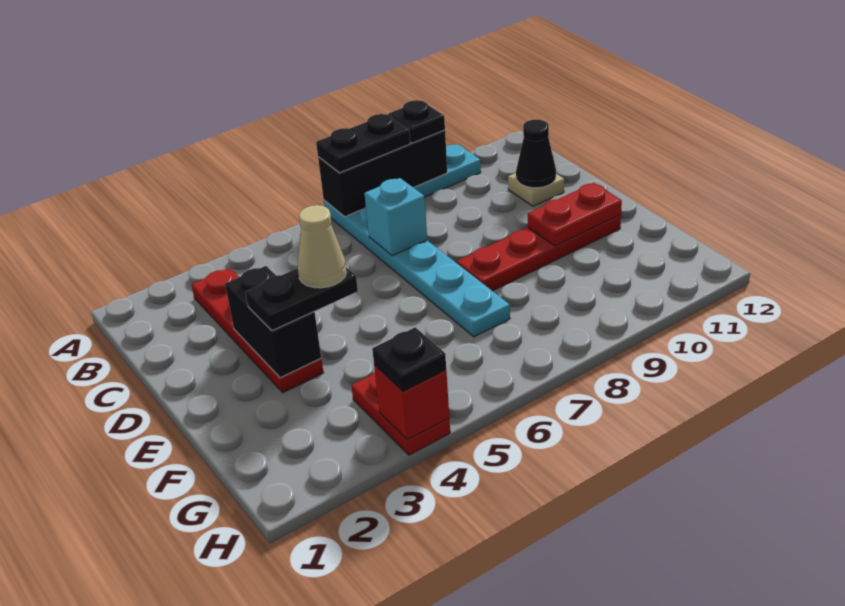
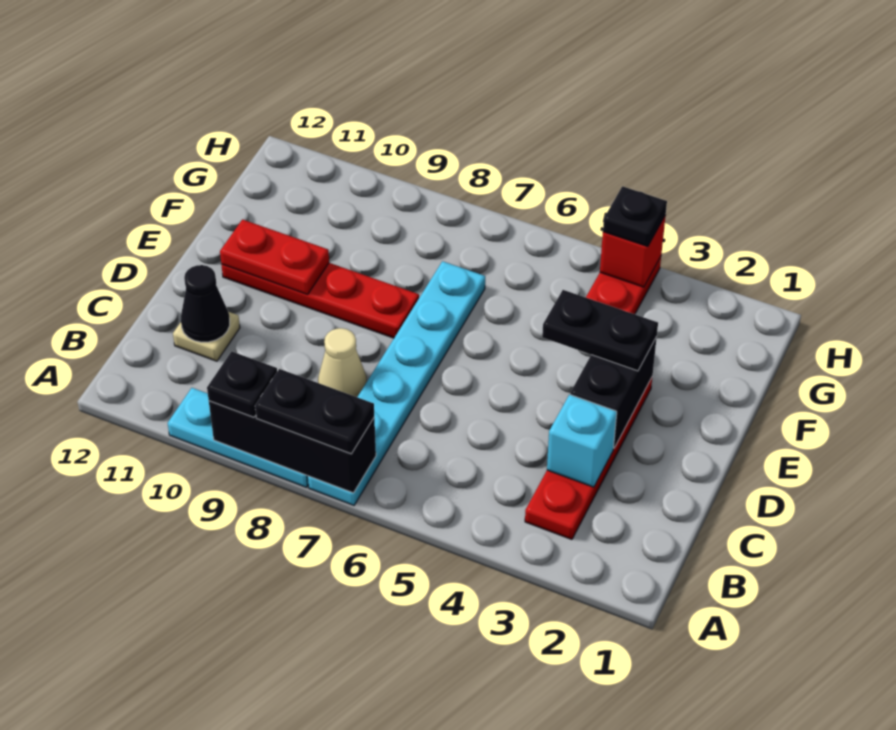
cyan brick C7 level 2 -> cyan brick C3 level 2
tan cone E4 level 4 -> tan cone C8 level 1

